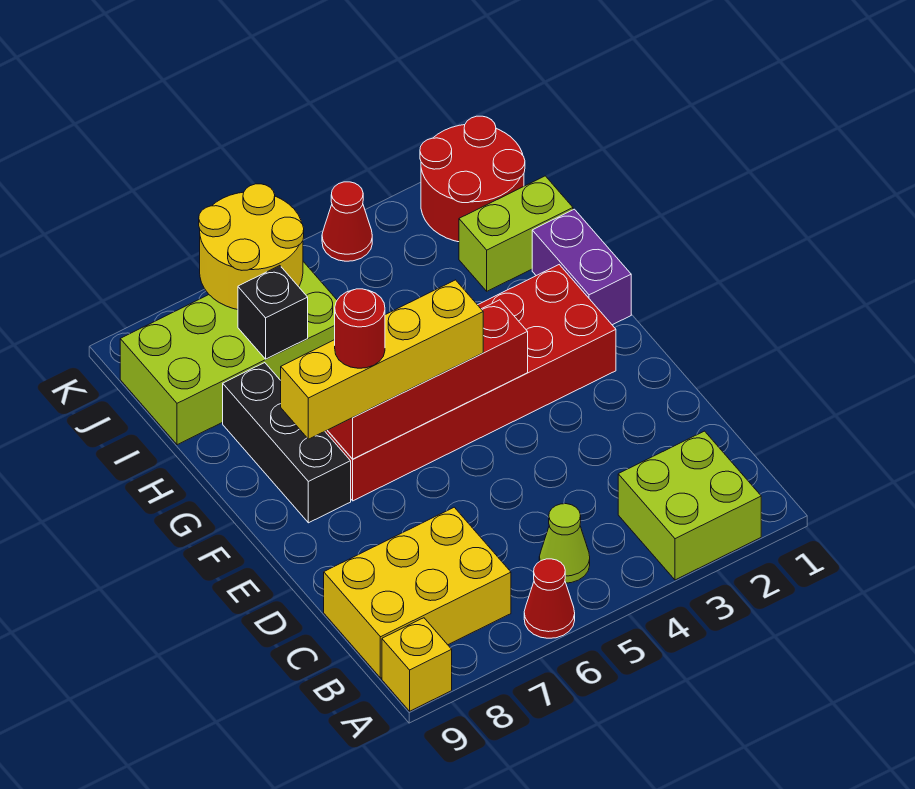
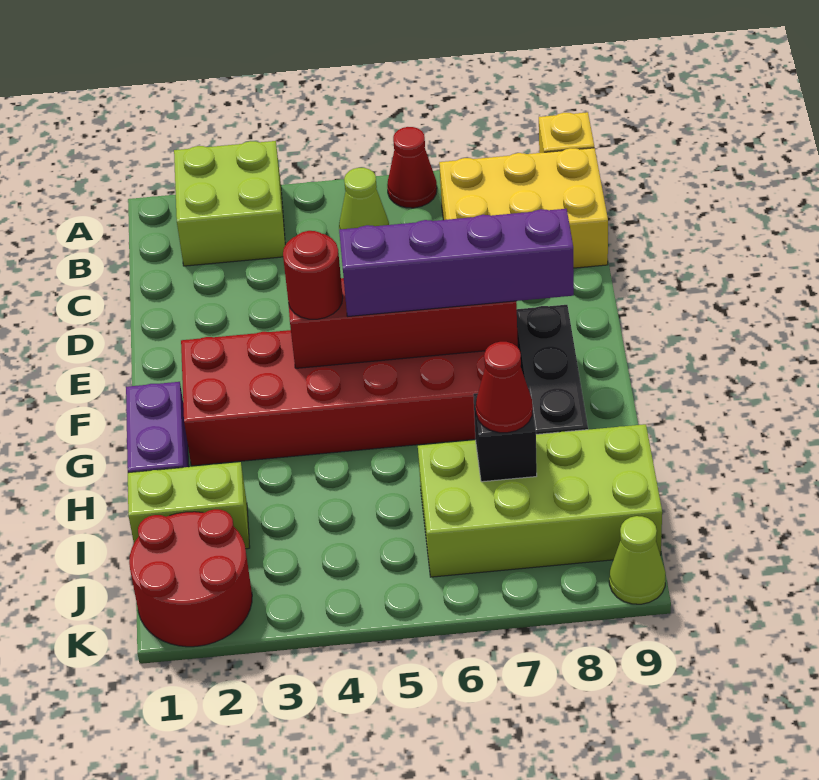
yellow brick F5:F8 level 3 -> purple brick F5:F8 level 3
red round brick F7 level 4 -> red round brick F4 level 3
yellow round brick J6:K7 level 2 -> none
red cone K4 level 1 -> red cone I7 level 3
none -> lime cone K9 level 1

